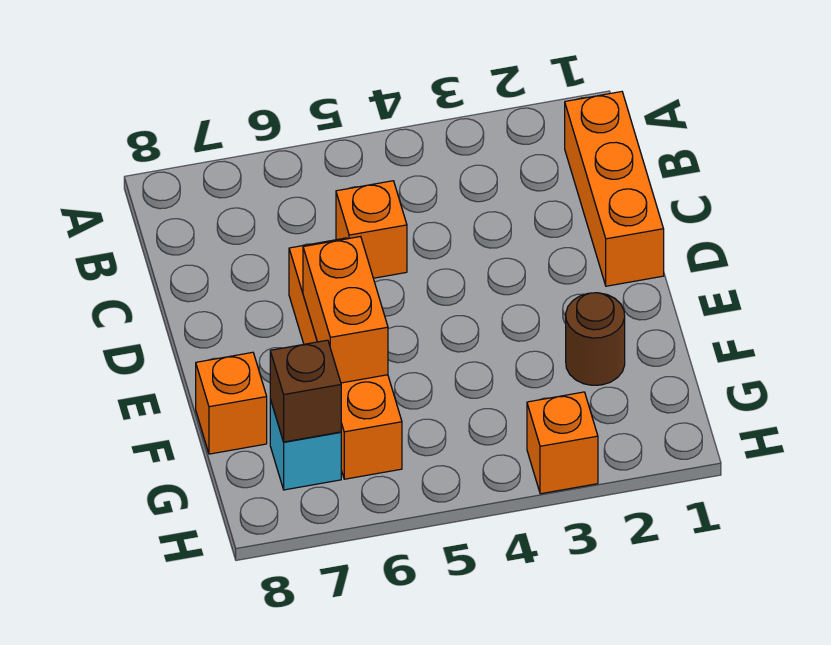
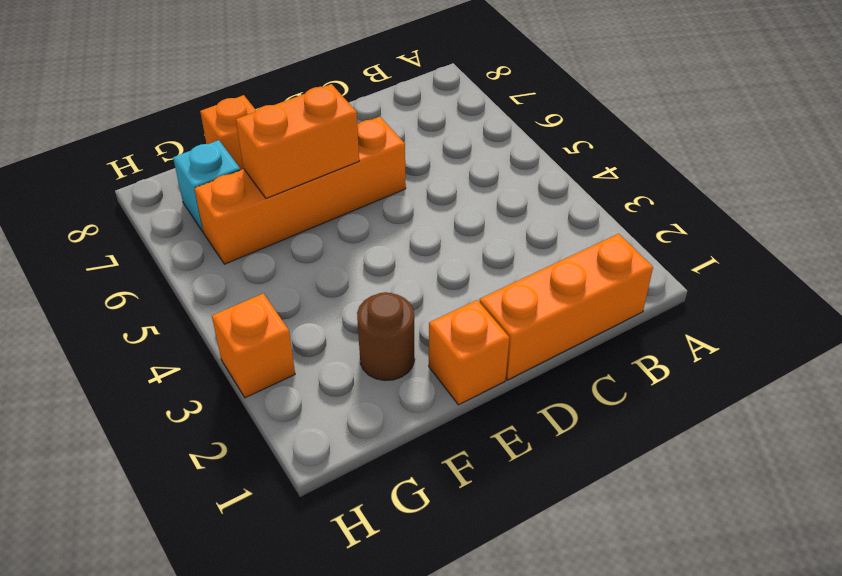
orange brick C5 level 1 -> orange brick E1 level 1
brown brick G7 level 2 -> none

